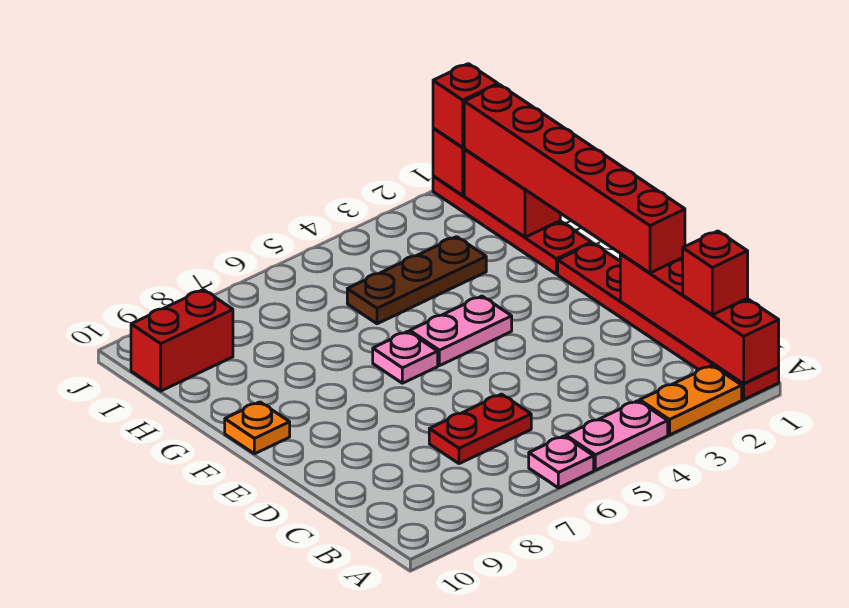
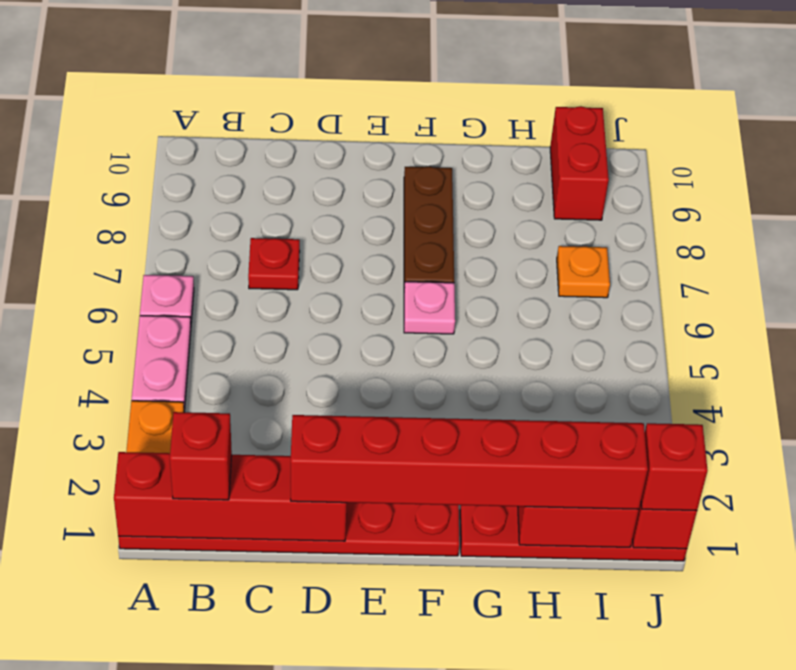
red plate C6:C7 level 1 -> red plate C7 level 1
pink plate F4:F5 level 1 -> none
orange plate F10 level 1 -> orange plate I7 level 1
brown plate H3:H5 level 1 -> brown plate F7:F9 level 1

